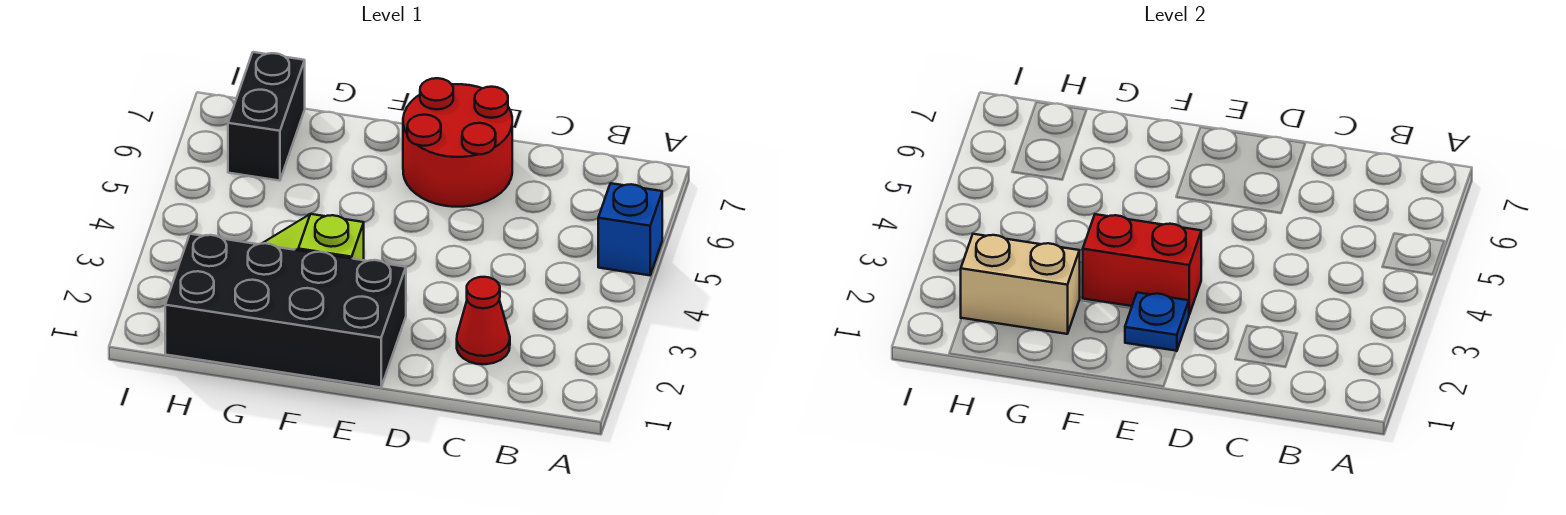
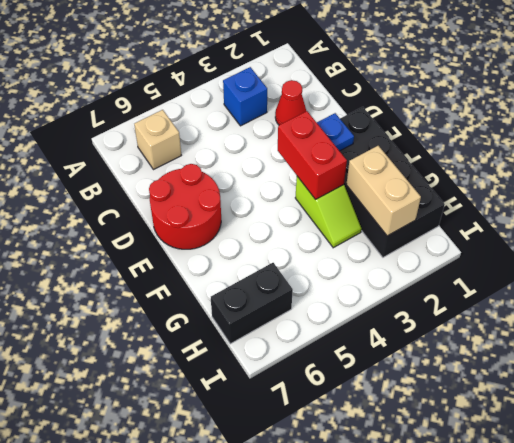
blue brick A5 level 1 -> blue brick B3 level 1
none -> tan brick B6 level 1

